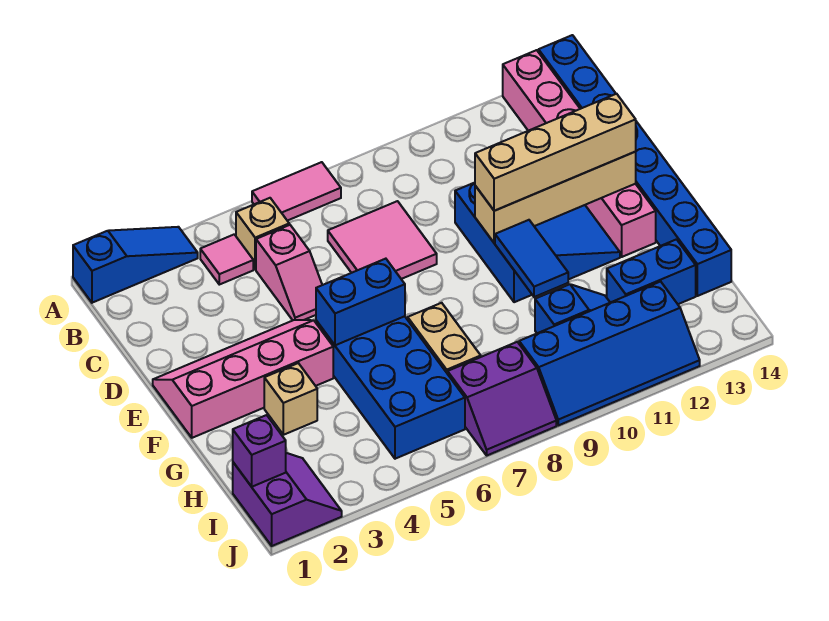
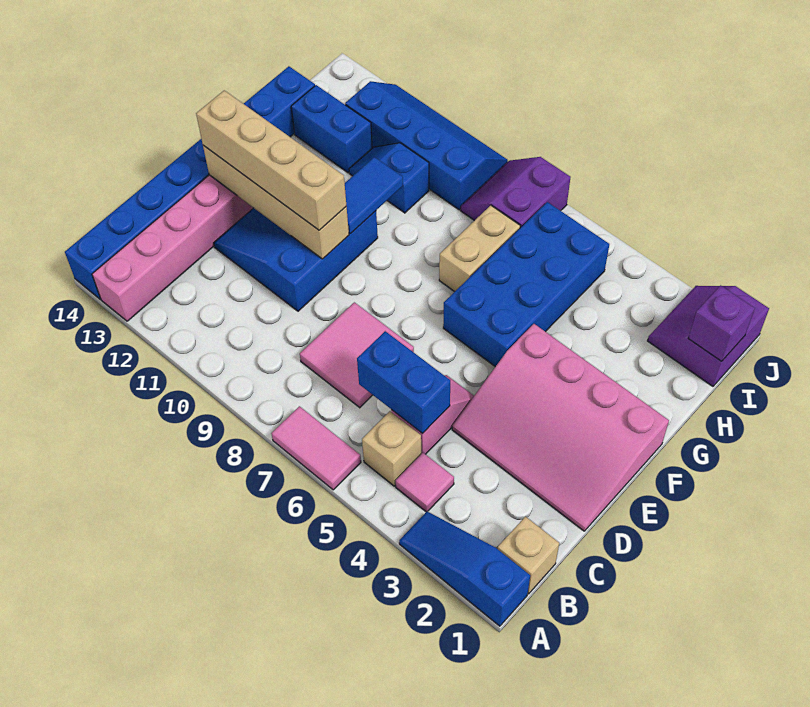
pink slope E1:F4 level 1 top F -> pink slope D1:F4 level 1 top F
blue brick F5:F6 level 2 -> blue brick C5:C6 level 2
tan brick G3 level 1 -> tan brick B1 level 1
purple slope I7:J8 level 1 top I -> purple slope I7:J8 level 1 top 7

